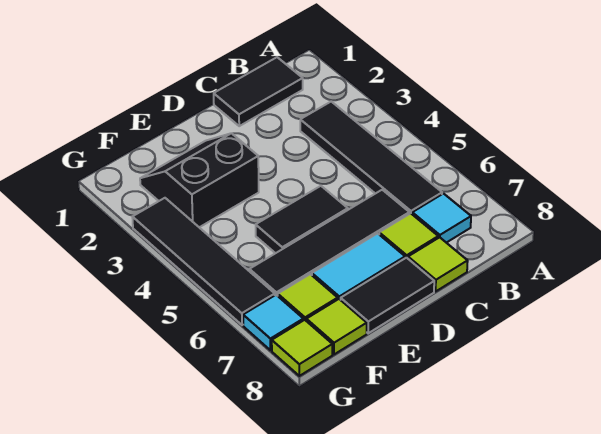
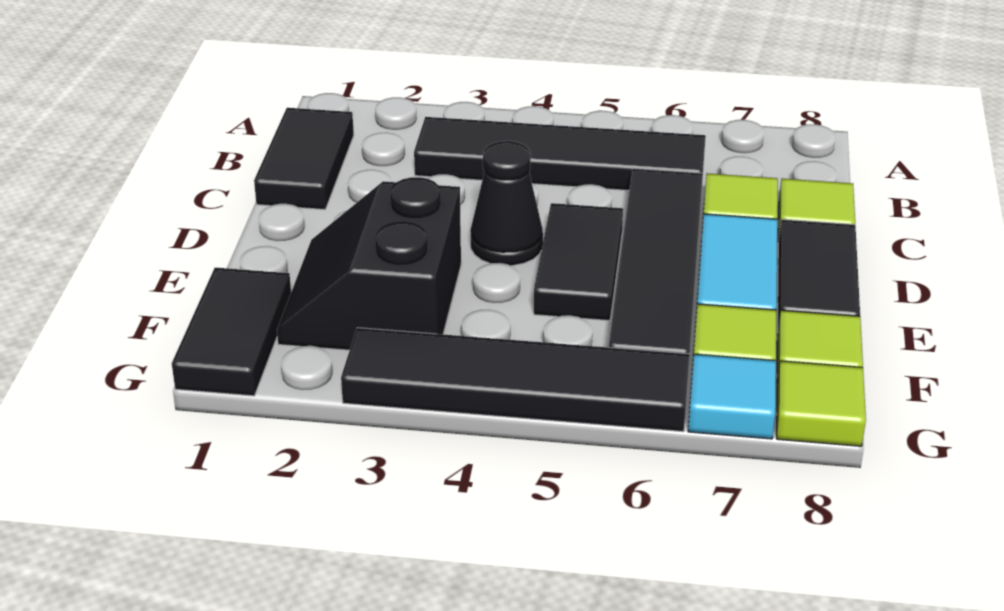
cyan tile B7 level 1 -> none
none -> black cone D4 level 1
none -> black tile F1:G1 level 1

